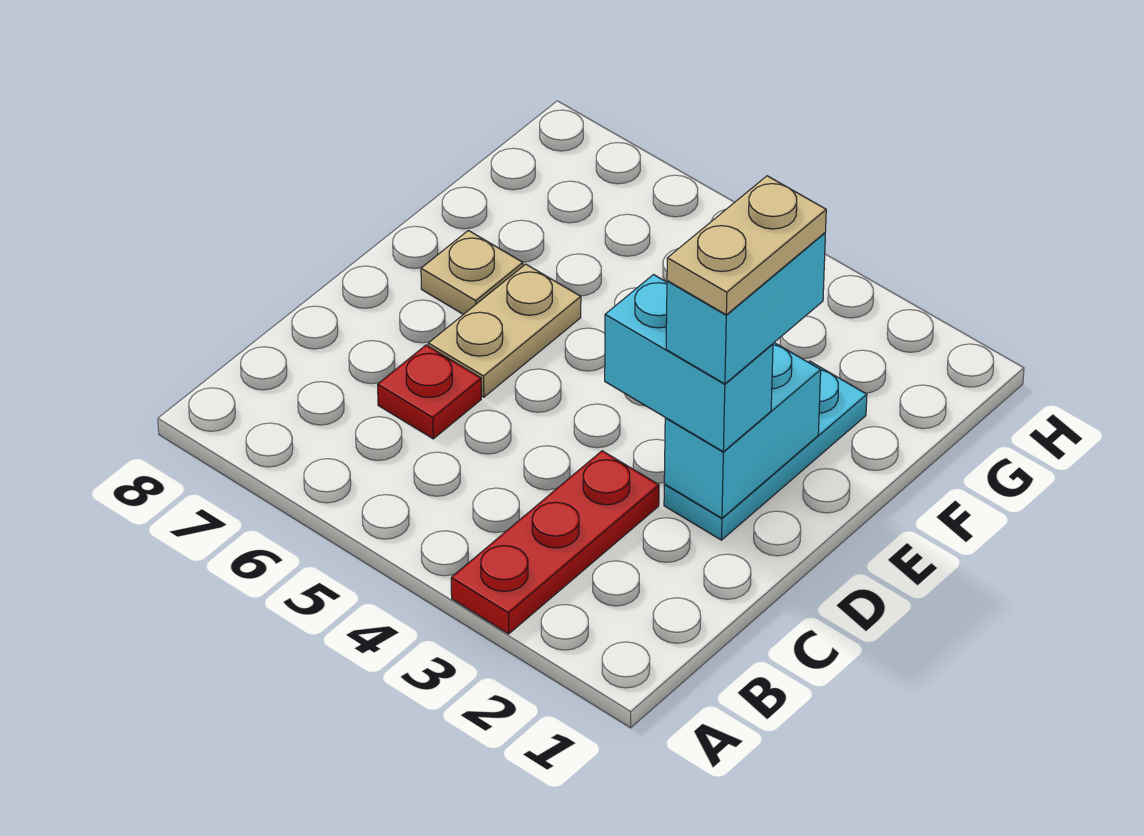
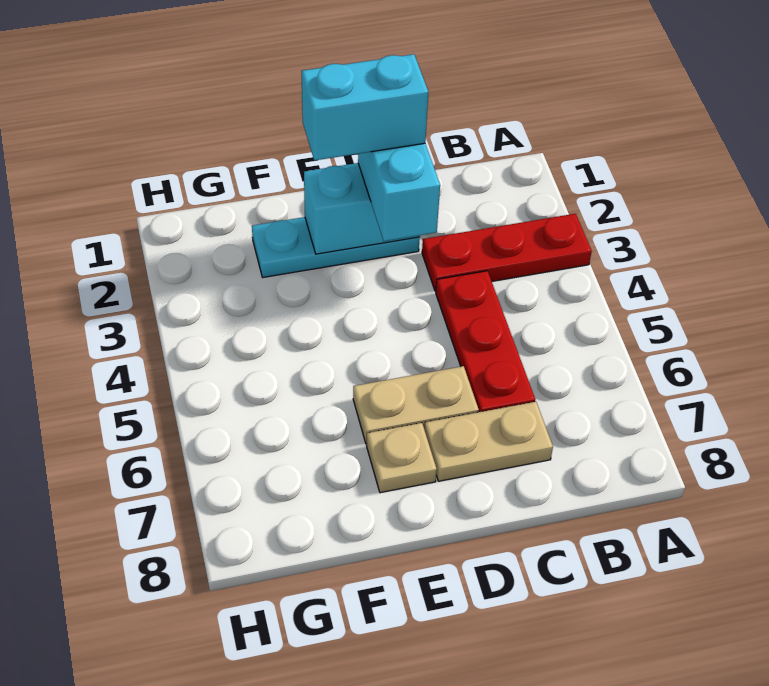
red plate C6 level 1 -> red plate C4:C6 level 1
tan plate D2:E2 level 5 -> tan plate C7:D7 level 1

